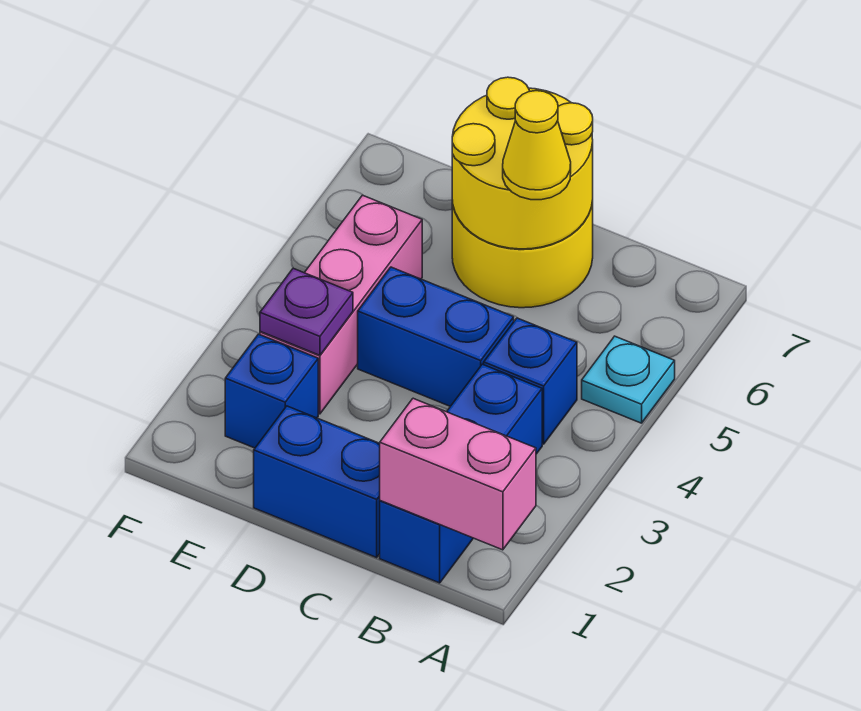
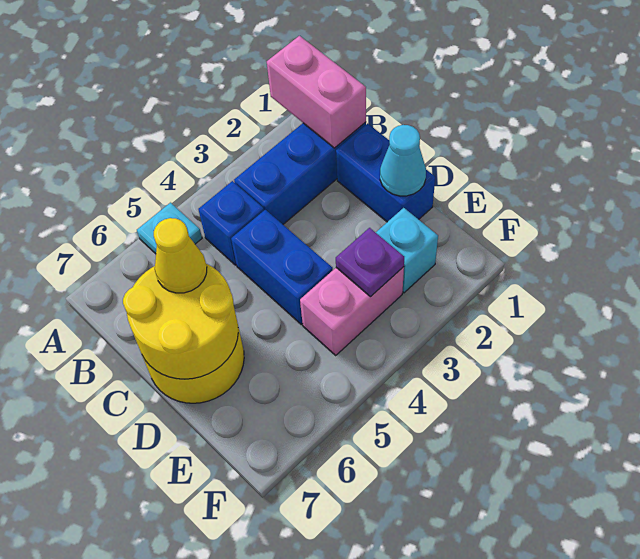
none -> cyan cone D1 level 2
blue brick E2 level 1 -> cyan brick E2 level 1
pink brick E3:E5 level 1 -> pink brick E3:E4 level 1

